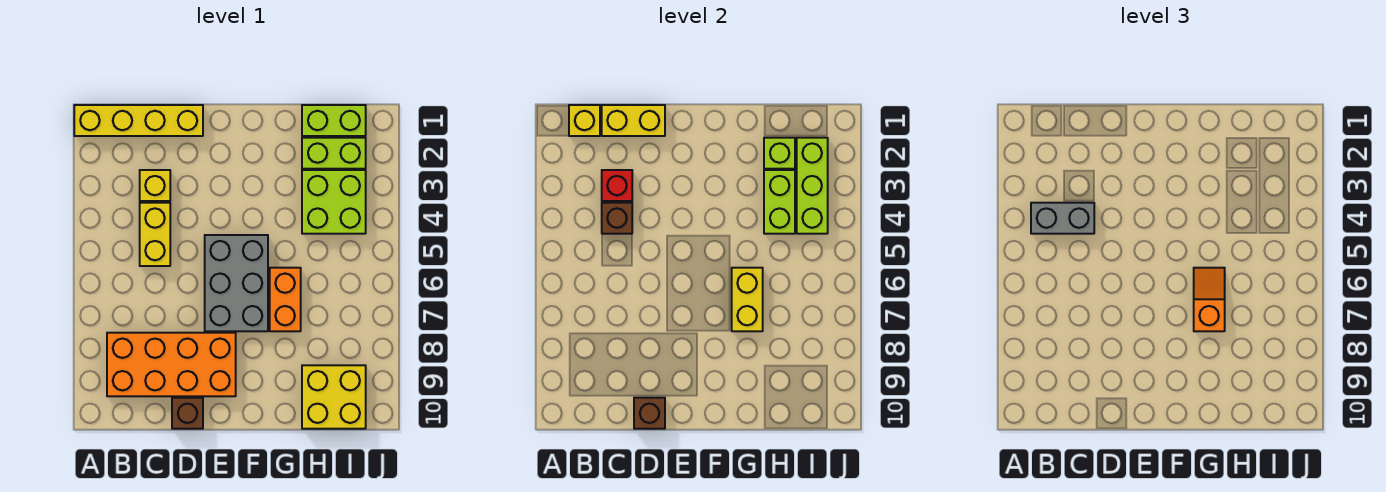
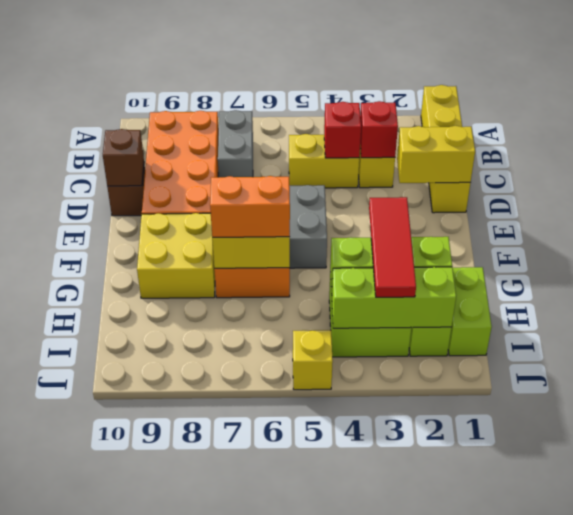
yellow brick B1 level 2 -> yellow brick J5 level 1
grey brick B4:C4 level 3 -> grey brick B7:C7 level 1
yellow brick C1:D1 level 2 -> yellow brick D1:D2 level 2
brown brick C4 level 2 -> red brick C4 level 2
none -> red tile G3:I3 level 3
orange slope G6:G7 level 3 top 7 -> orange brick G6:G7 level 3
yellow brick H9:I10 level 1 -> yellow brick F8:G9 level 1

